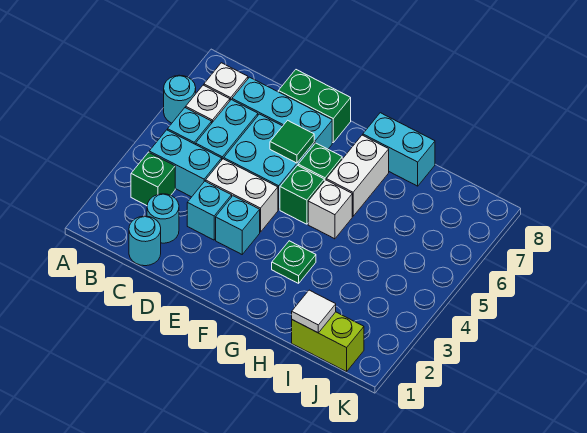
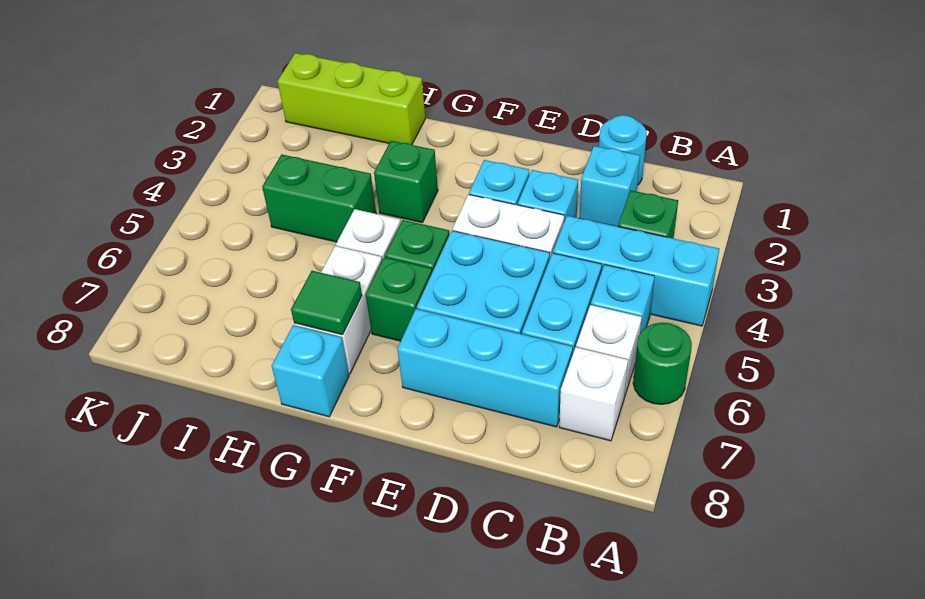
cyan round brick A6 level 1 -> green round brick A6 level 1
cyan brick B4:C4 level 1 -> cyan brick A4:C4 level 1
cyan round brick C2 level 1 -> cyan brick C2 level 1
green brick D8:E8 level 1 -> green brick H4:I4 level 1
green tile E6 level 2 -> green tile G7 level 2
green plate G3 level 1 -> green brick G3 level 1
cyan brick G8:H8 level 1 -> cyan brick G8 level 1
lime brick I1:J1 level 1 -> lime brick H1:J1 level 1
white tile I1 level 2 -> none

